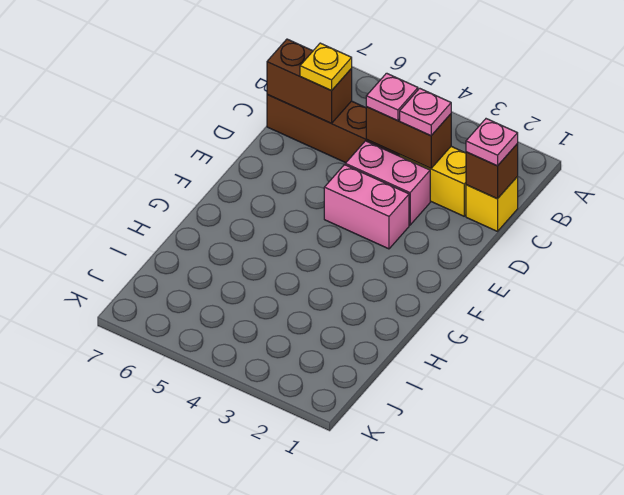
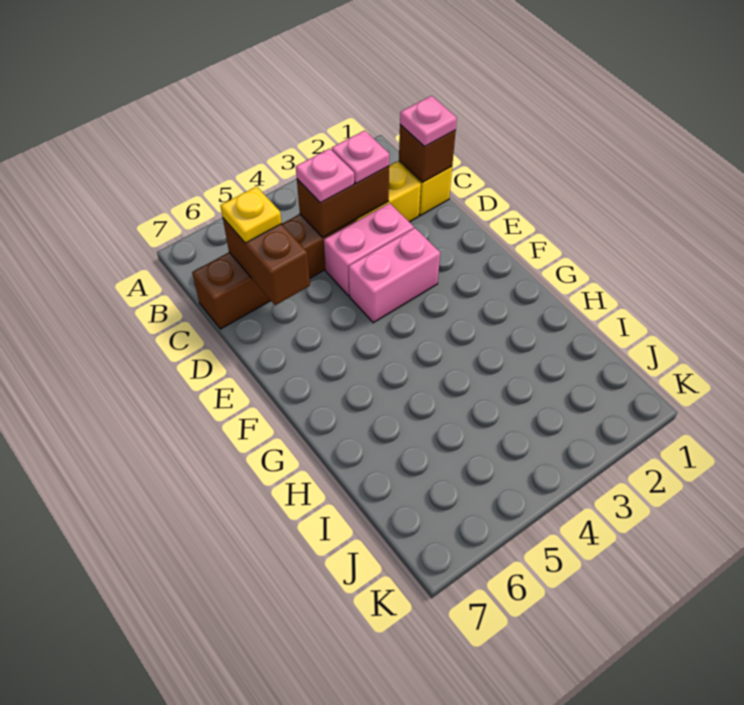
brown brick C6:C7 level 2 -> brown brick C6:D6 level 2

